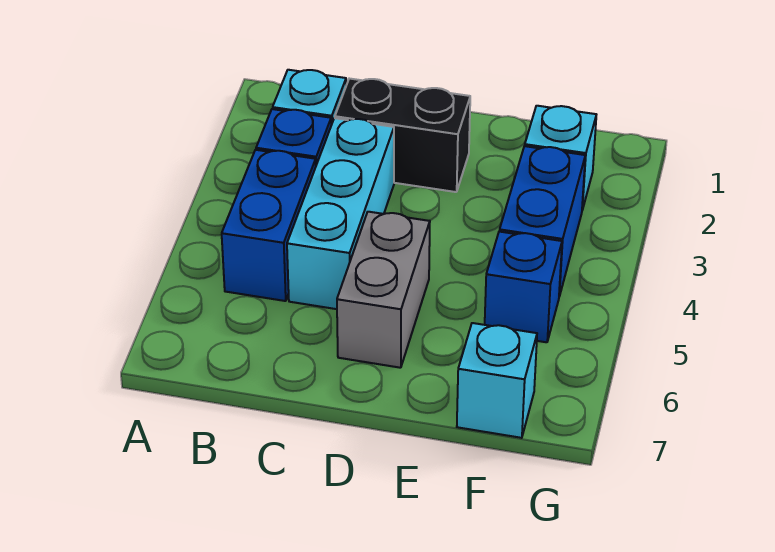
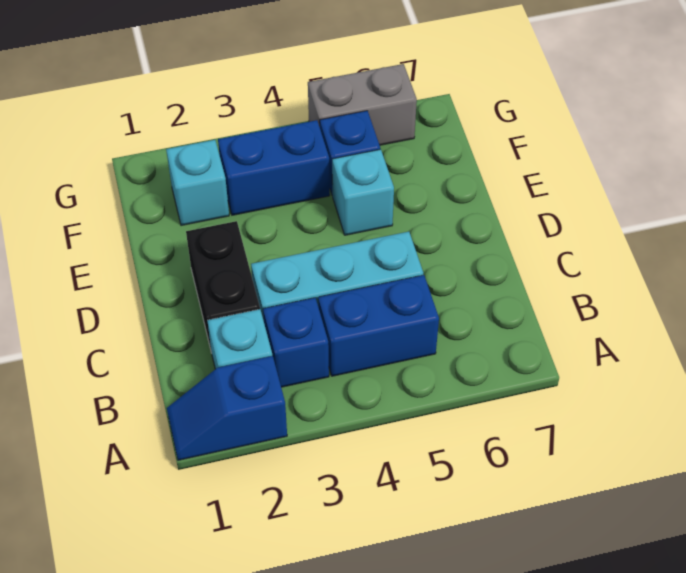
none -> blue slope A1:A2 level 1 top 2
grey brick D5:D6 level 1 -> grey brick G5:G6 level 1
cyan brick F7 level 1 -> cyan brick E5 level 1

